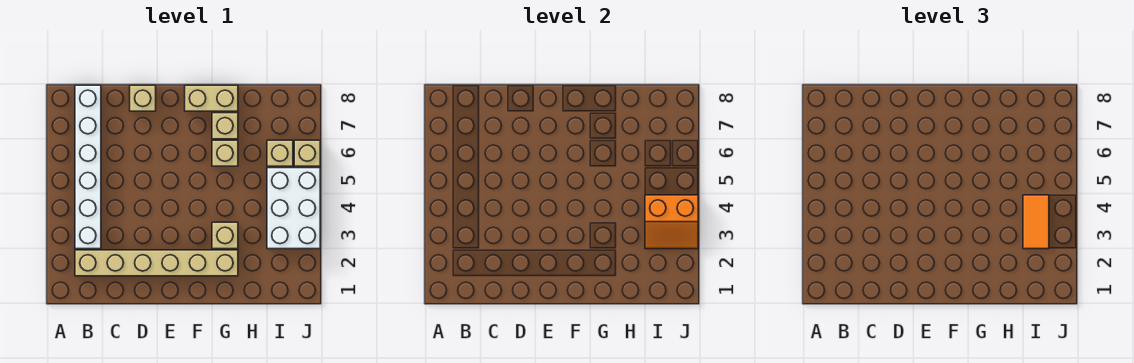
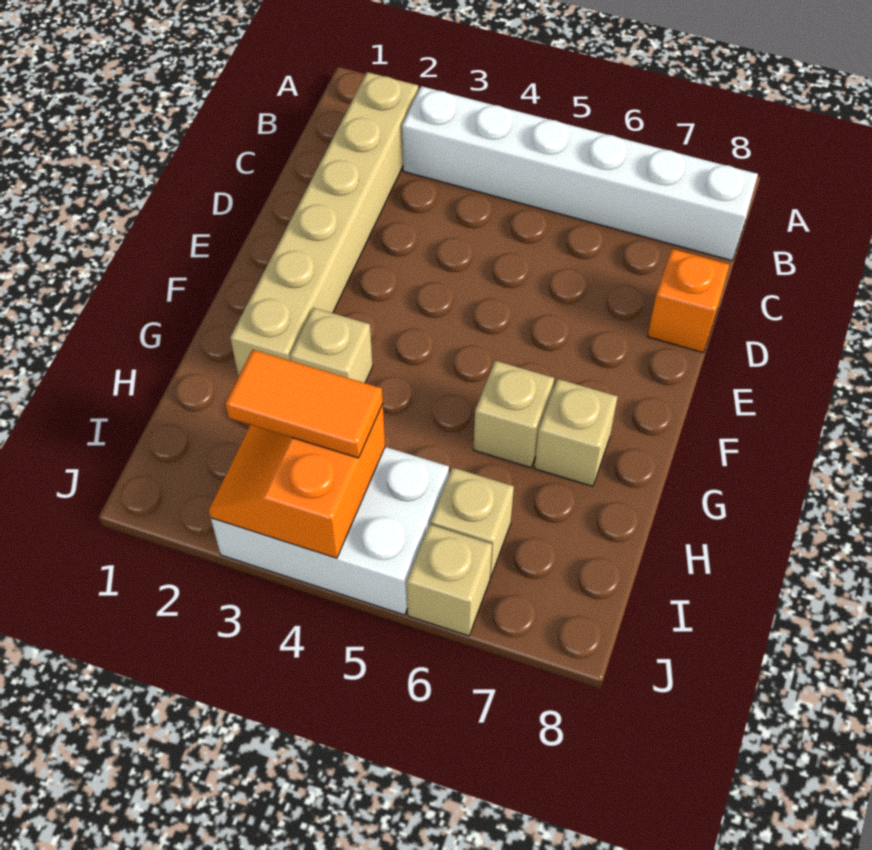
tan brick D8 level 1 -> orange brick D8 level 1
tan brick F8:G8 level 1 -> none

